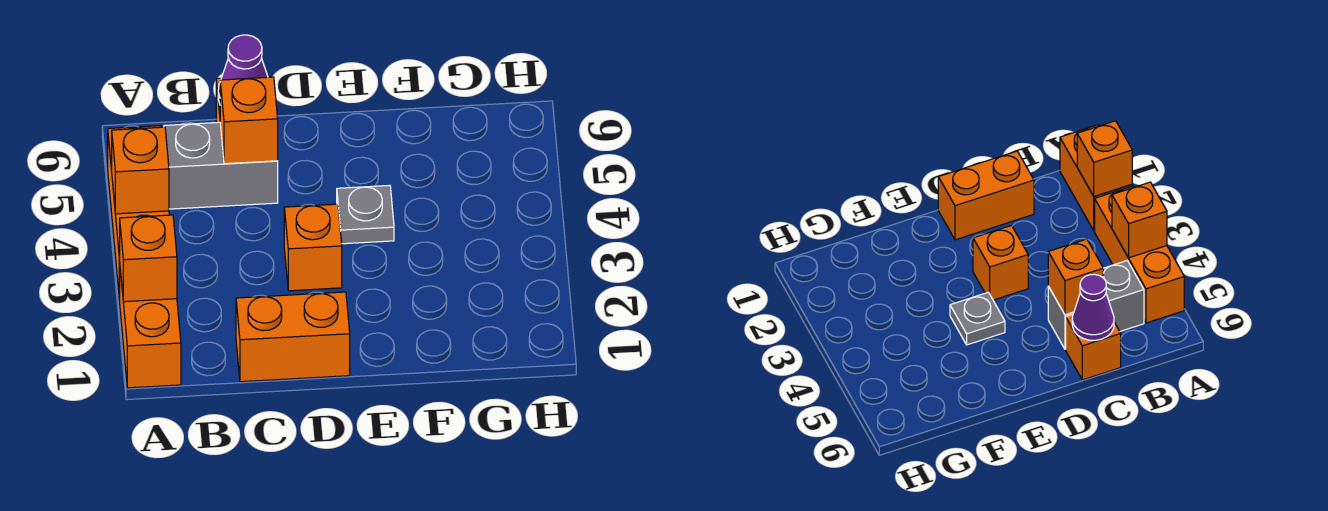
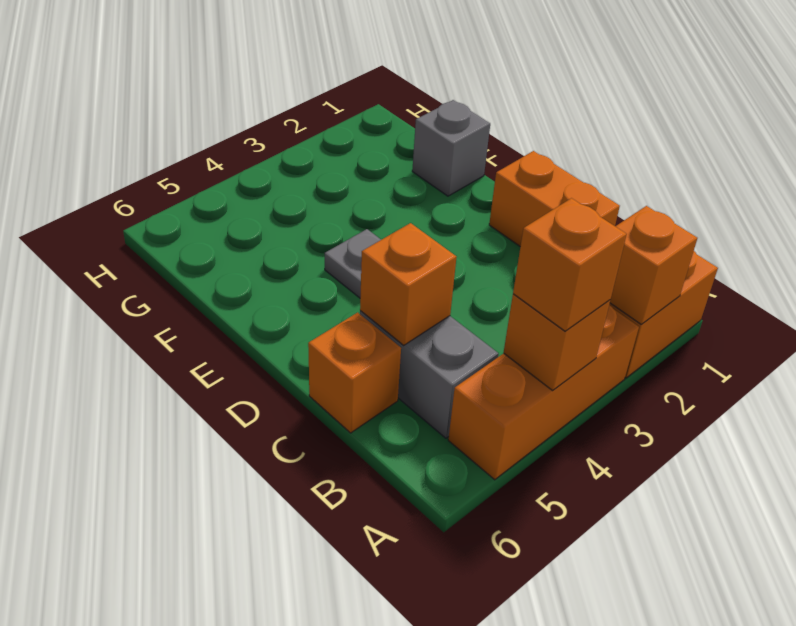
purple cone C6 level 2 -> none
orange brick D3 level 1 -> orange brick A4 level 3
none -> grey brick F1 level 1

